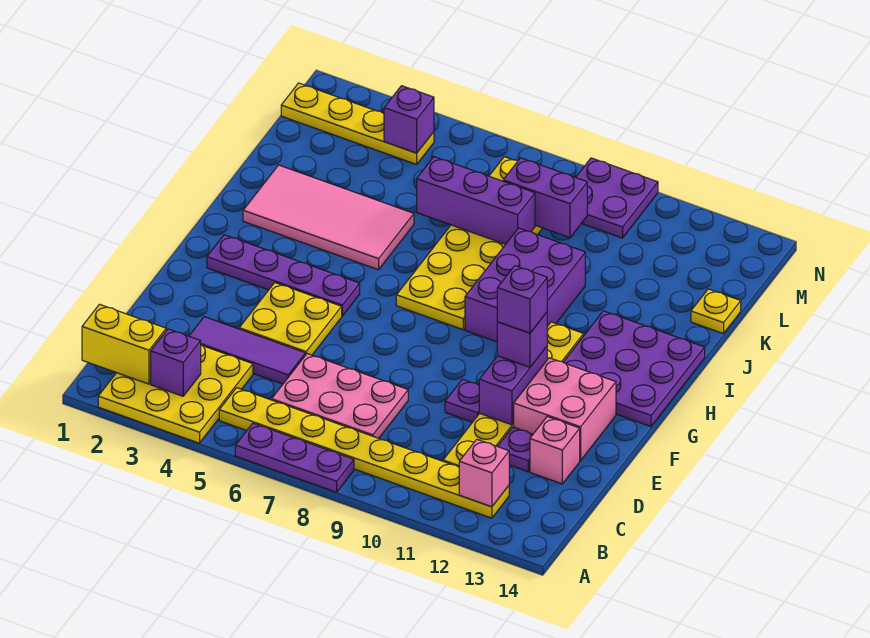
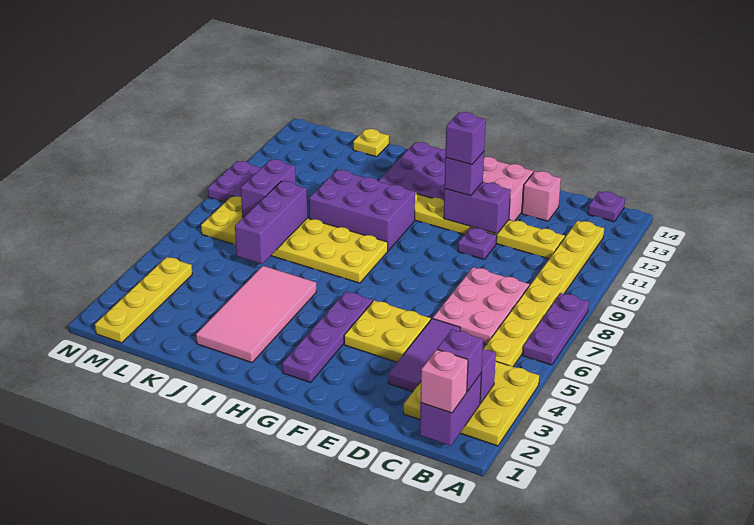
yellow brick B1:B2 level 2 -> purple brick B1:B2 level 2
pink brick B12 level 2 -> pink brick B1 level 3
purple plate D12 level 1 -> purple plate B14 level 1
purple brick M4 level 2 -> purple brick B2 level 3

